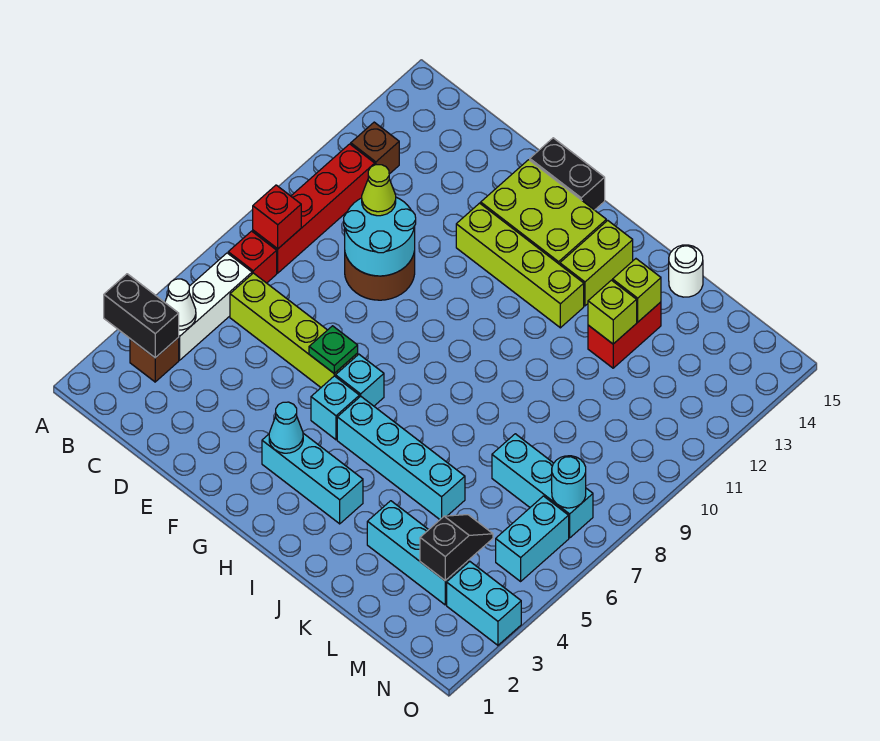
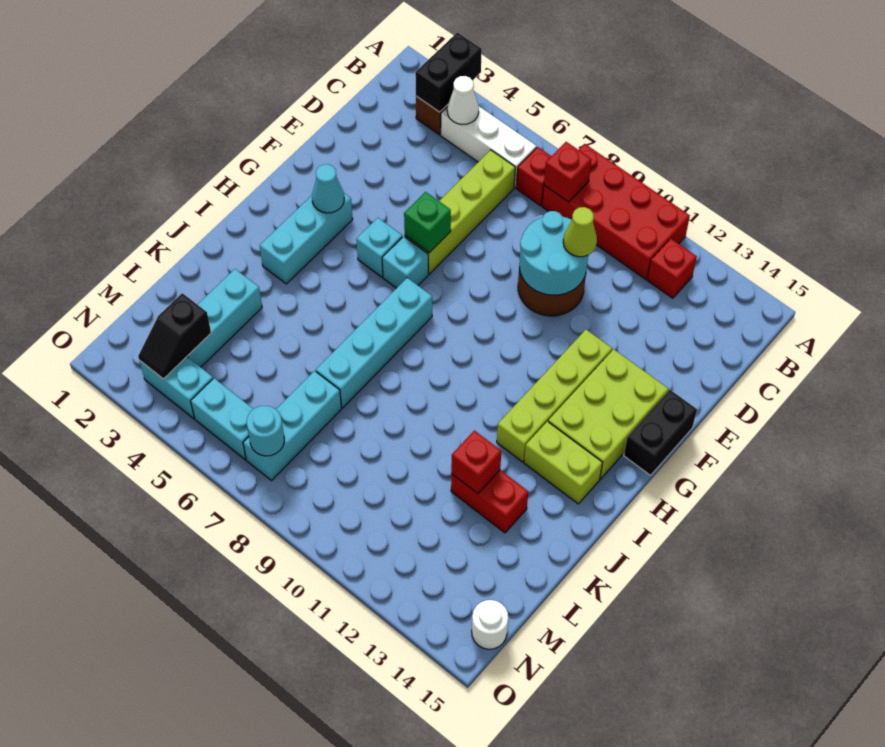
red brick B8:B11 level 1 -> red brick A8:B11 level 1
brown brick B12 level 1 -> red brick B12 level 1
green plate F6 level 2 -> green brick F6 level 2
cyan brick H5:K5 level 1 -> cyan brick H7:K7 level 1
lime brick K12 level 2 -> red brick K12 level 2
lime brick K13 level 2 -> none
white round brick K15 level 1 -> white round brick N15 level 1
black slope M3:M4 level 2 top 3 -> black slope M3:N3 level 2 top M
cyan brick N3:O3 level 1 -> cyan brick N3:N4 level 1

